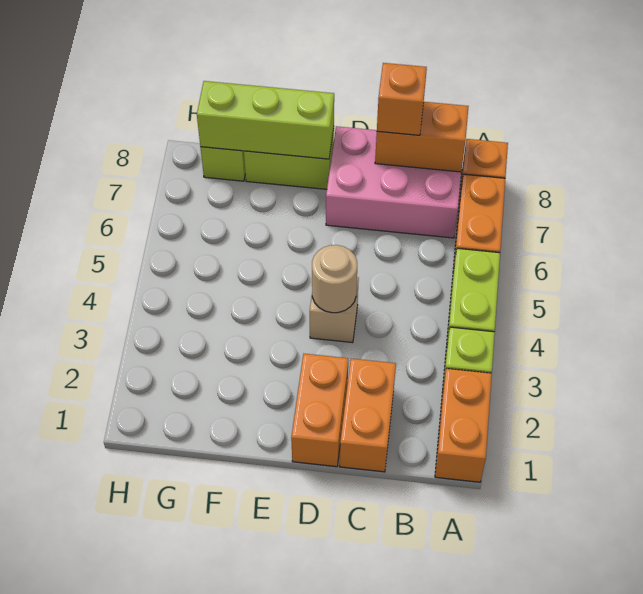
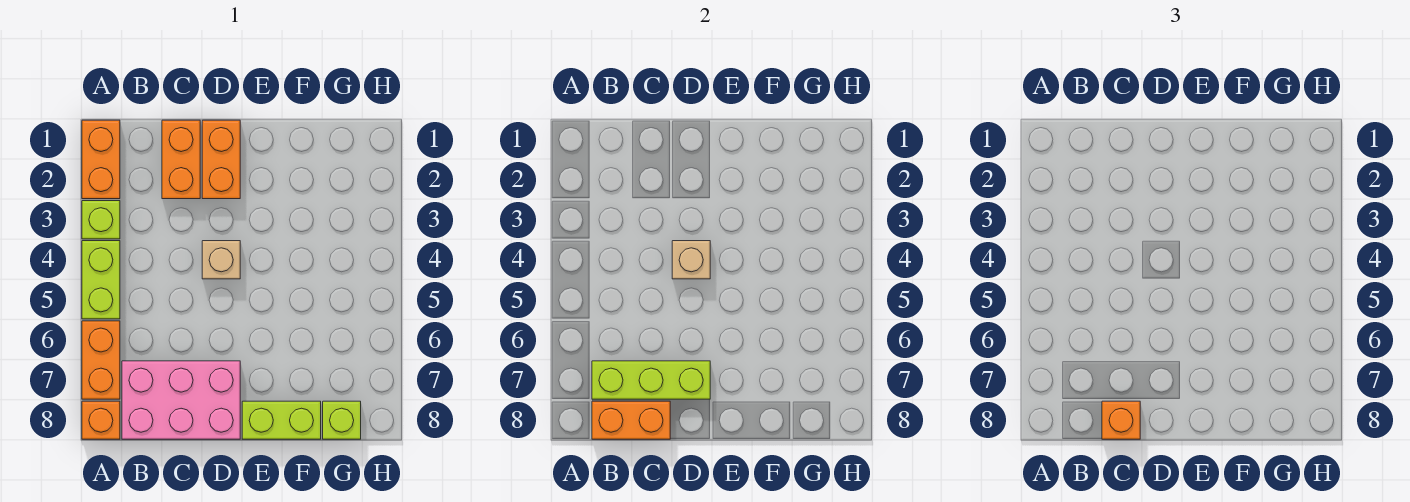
tan round brick D4 level 2 -> tan brick D4 level 2
lime brick E8:G8 level 2 -> lime brick B7:D7 level 2

